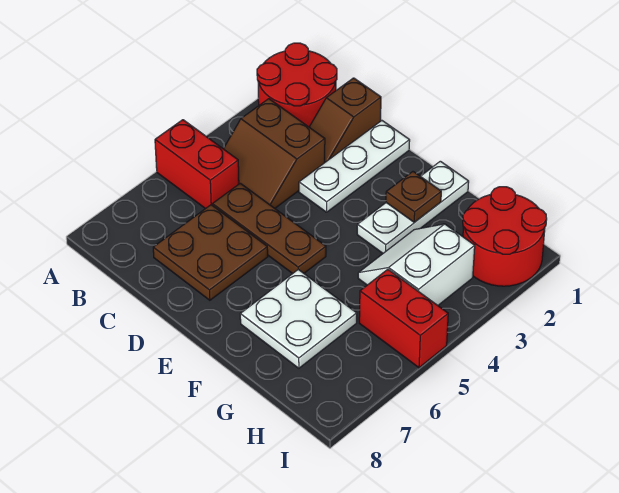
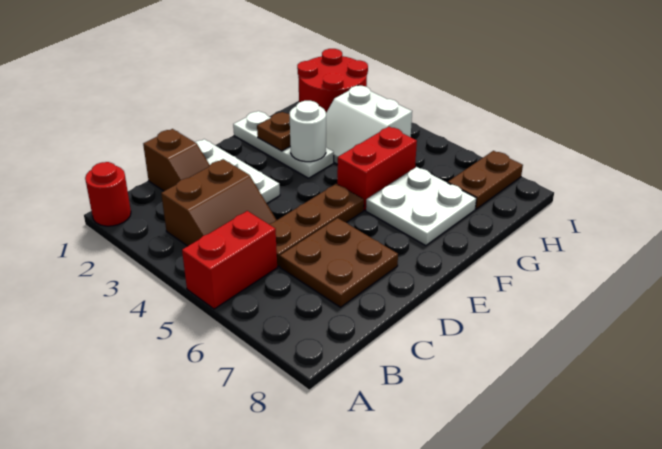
red round brick A1:B2 level 1 -> red round brick A1 level 1
none -> white round brick F3 level 2
red brick H5:I5 level 1 -> red brick F5:G5 level 1
none -> brown plate H7:I7 level 1

